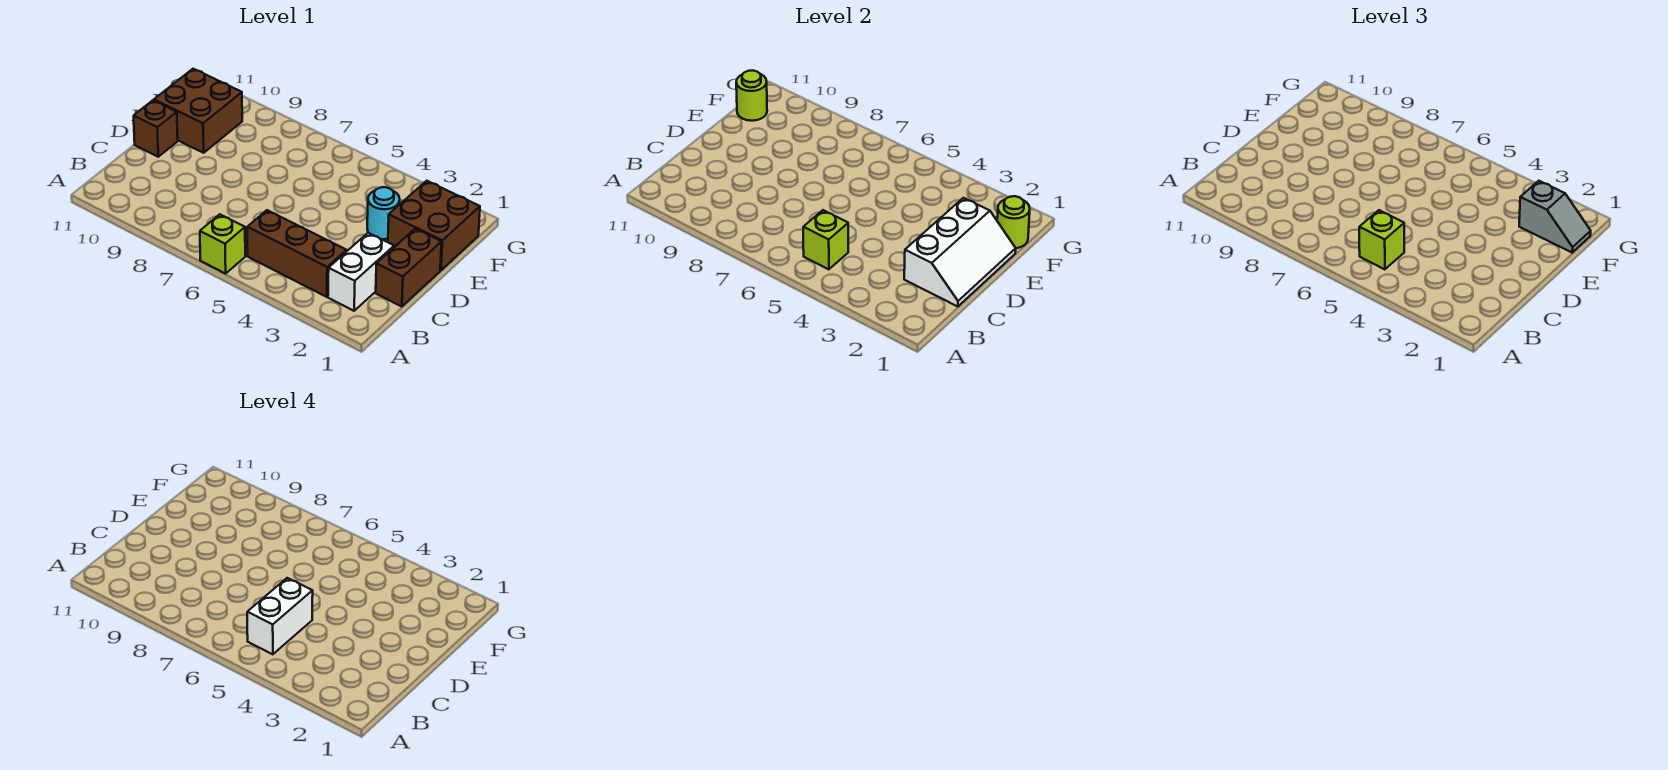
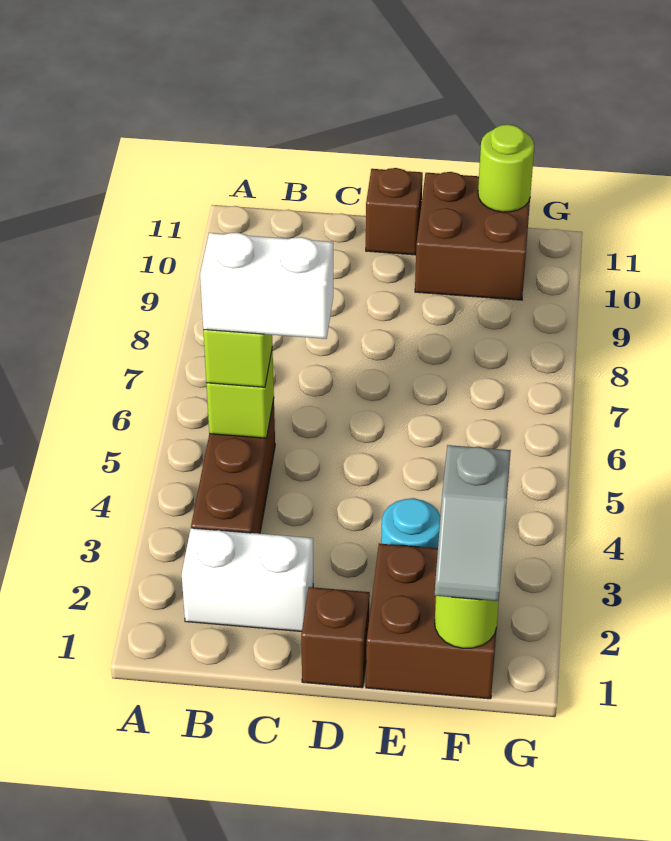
lime brick A6 level 1 -> none
brown brick C1:D1 level 1 -> brown brick D1 level 1
white slope C1:E2 level 2 top 2 -> none

